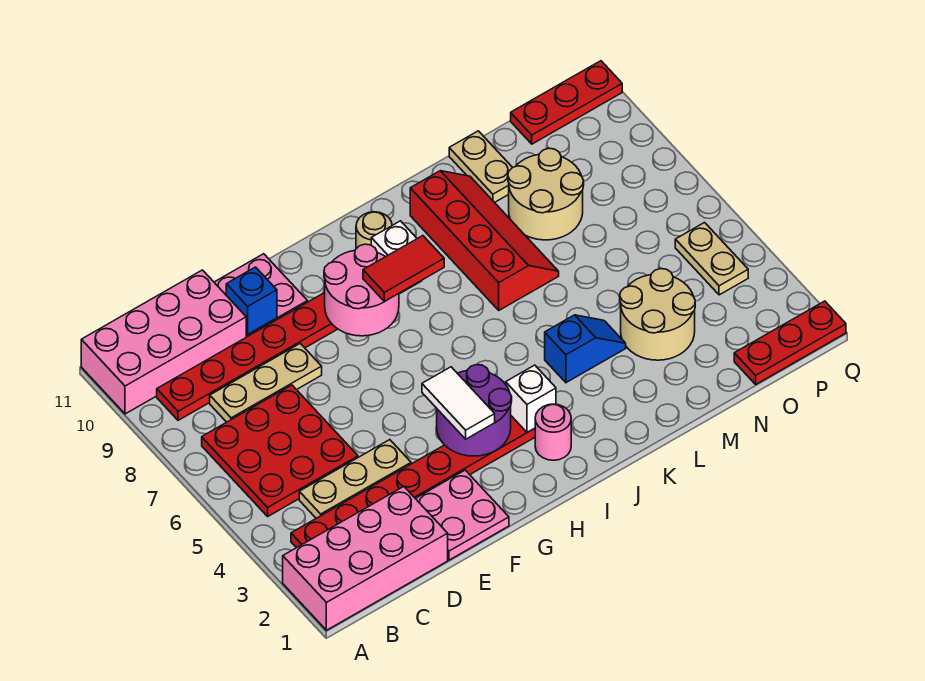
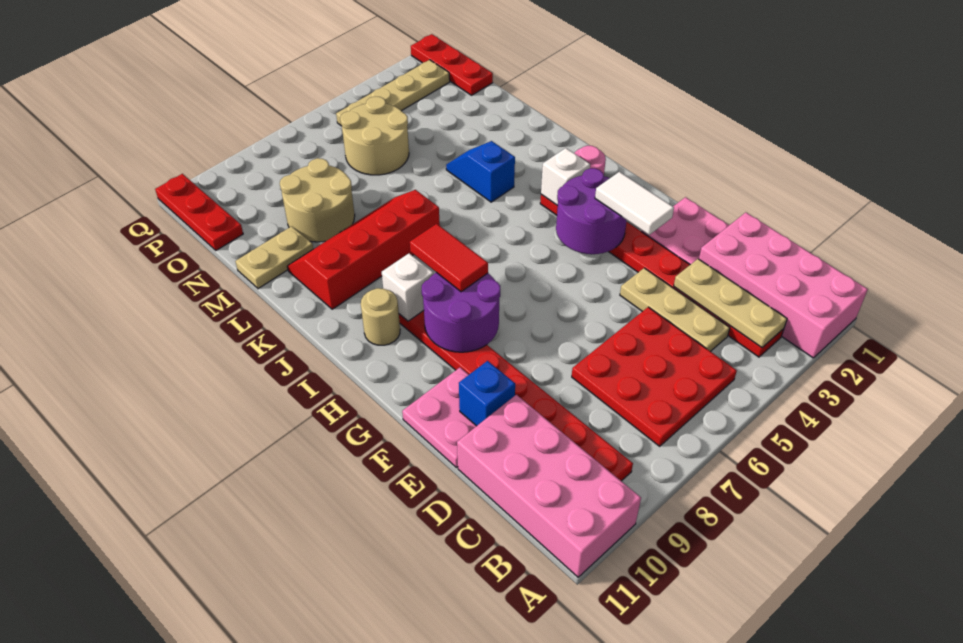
tan plate C8:E8 level 1 -> tan plate B3:D3 level 2
white tile G3:G4 level 3 -> white tile F3:G3 level 3
pink round brick G8:H9 level 2 -> purple round brick G8:H9 level 2
tan round brick M3:N4 level 1 -> tan round brick N5:O6 level 1
tan plate P4:P5 level 1 -> tan plate P2:P5 level 1

